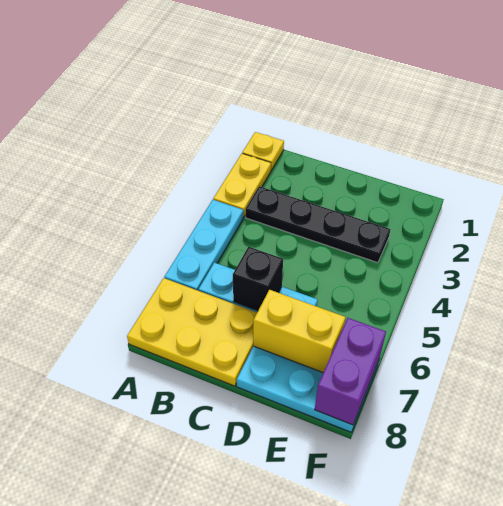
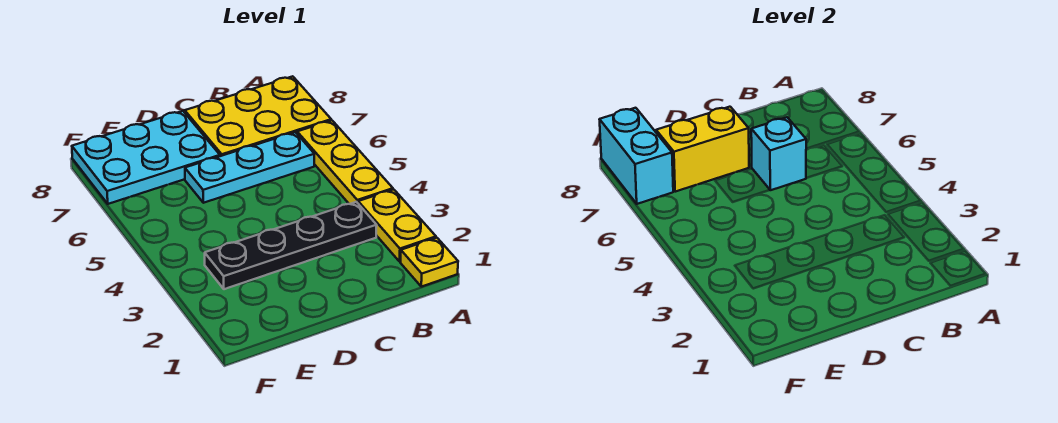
cyan plate A4:A6 level 1 -> yellow plate A4:A6 level 1
black brick C6 level 2 -> cyan brick C6 level 2
purple brick F7:F8 level 2 -> cyan brick F7:F8 level 2

